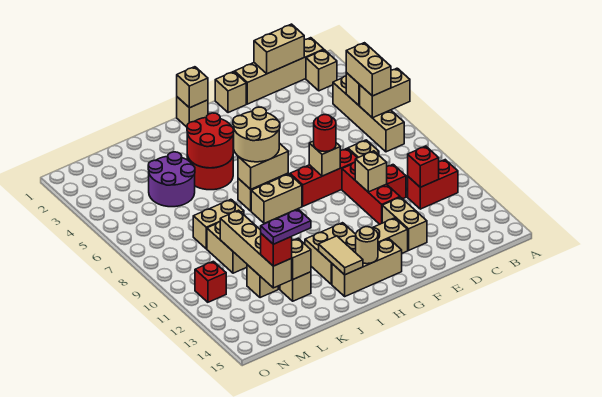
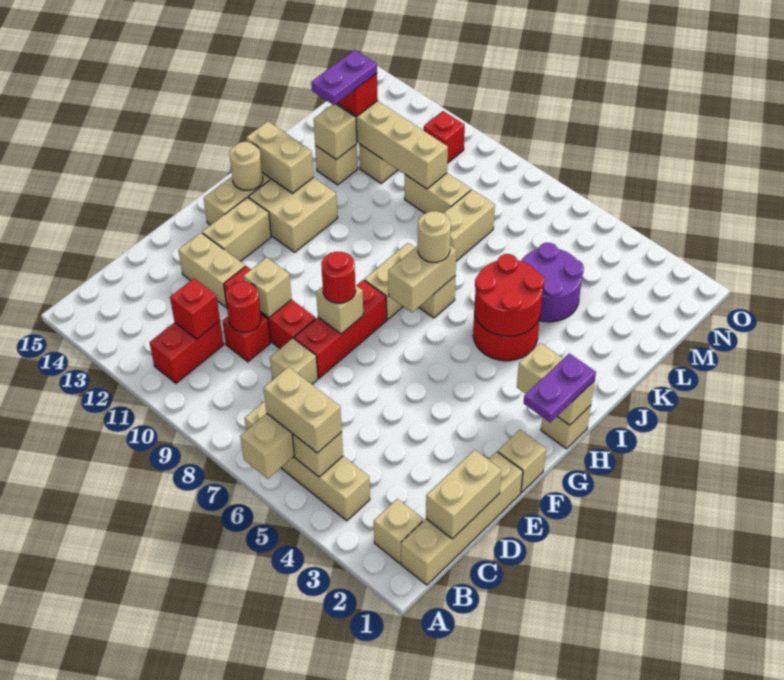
none -> red round brick D10 level 2
none -> purple plate G1:H1 level 3
tan brick H1 level 2 -> tan brick H1:H2 level 2
tan round brick H6:I7 level 3 -> tan round brick I7 level 3
tan tile I13:I14 level 2 -> tan brick I13:I14 level 2

